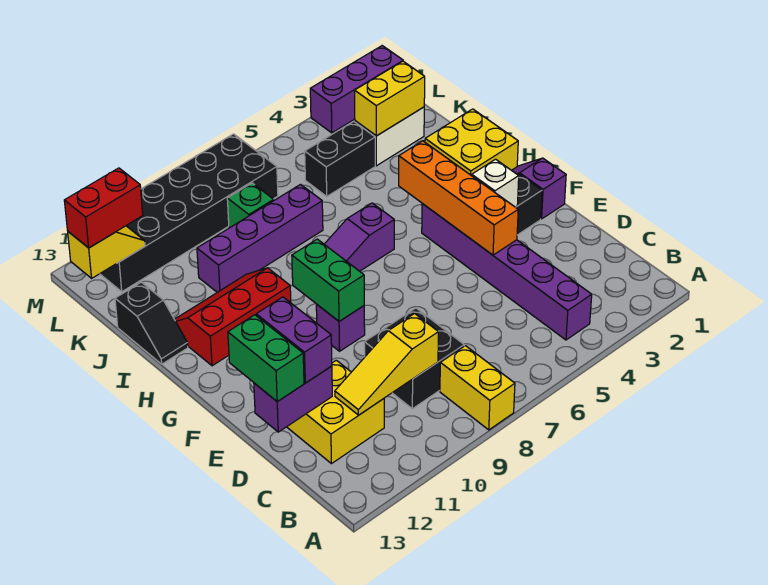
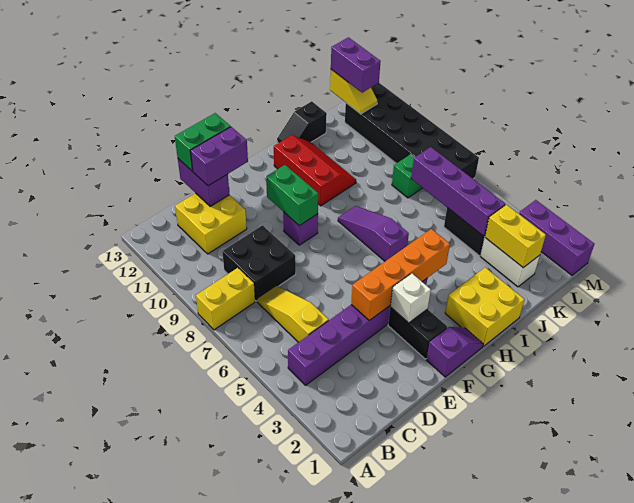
yellow slope C9:C11 level 2 top 9 -> yellow slope C5:C7 level 1 top 5
green brick F9:G9 level 2 -> green brick F9:F10 level 2
purple brick J7:J10 level 1 -> purple brick K4:K7 level 2
red brick L12:L13 level 3 -> purple brick L12:L13 level 3

